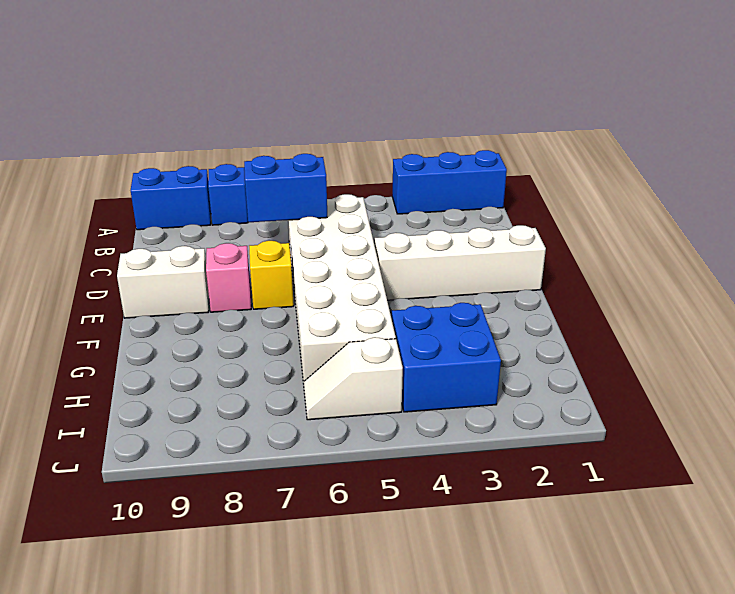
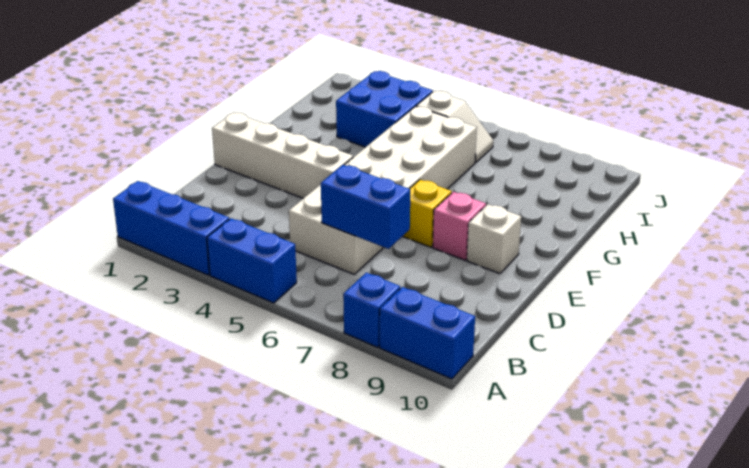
none -> blue brick A4:A5 level 1
white brick E9:E10 level 1 -> white brick E9 level 1

